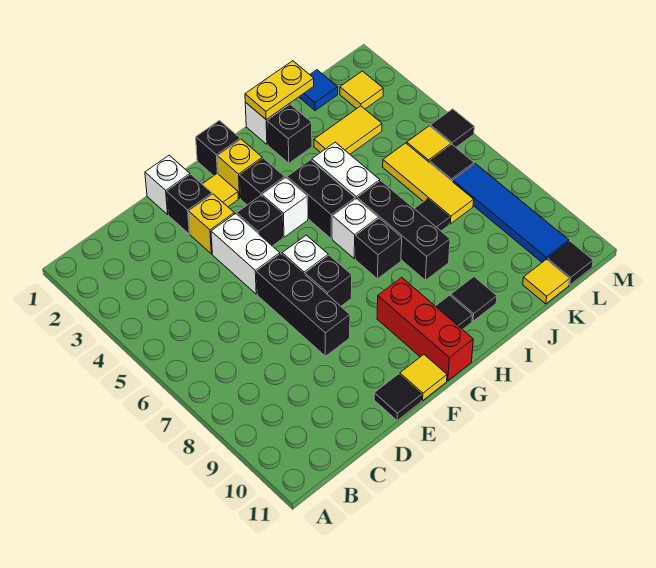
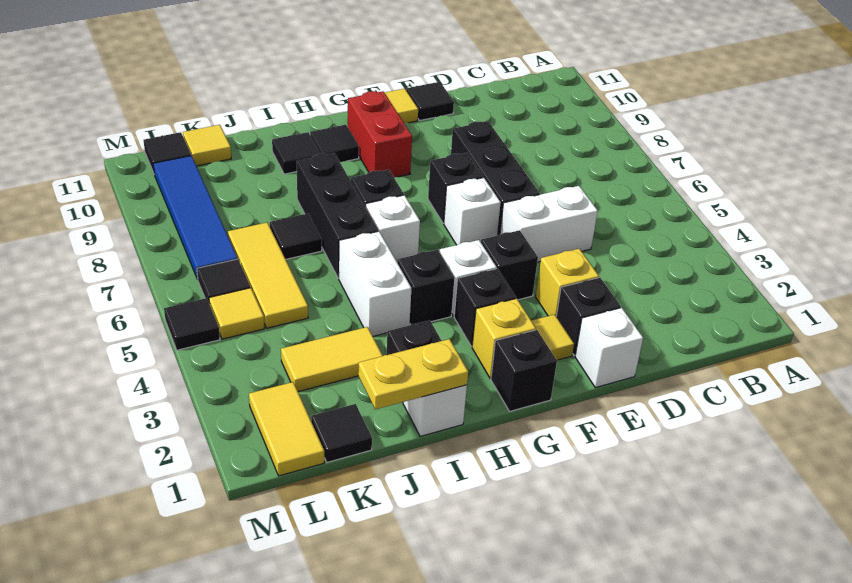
white brick E4:E5 level 1 -> white brick D5:E5 level 1
red brick G9:G11 level 1 -> red brick G9:G10 level 1
black brick H4:H5 level 1 -> black brick H4 level 1
blue tile K1 level 1 -> black tile K1 level 1
yellow tile L2 level 1 -> yellow tile L1:L2 level 1

